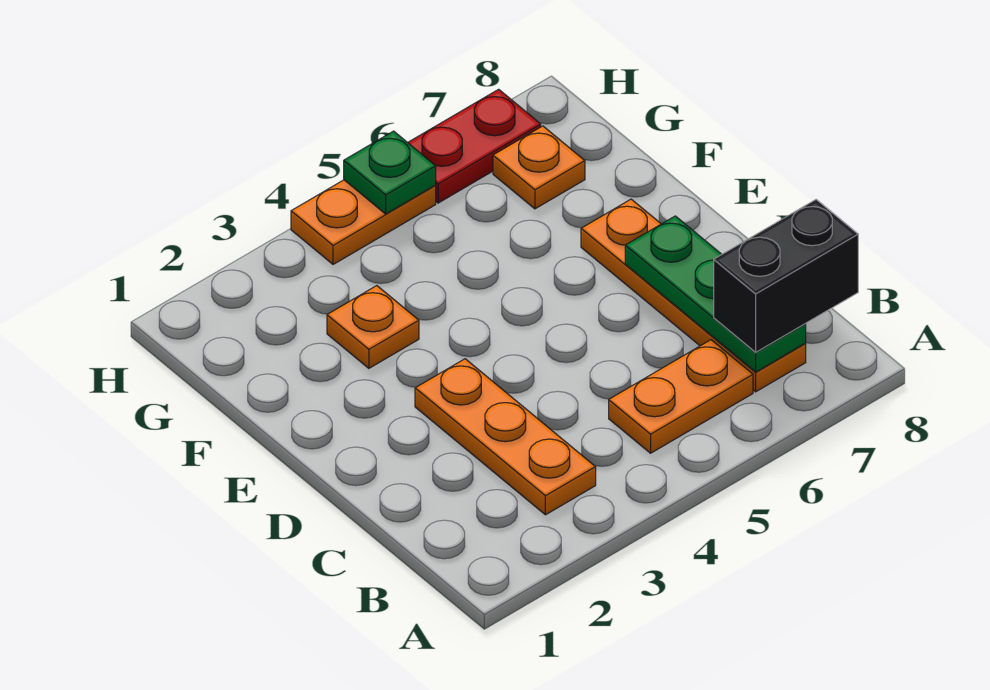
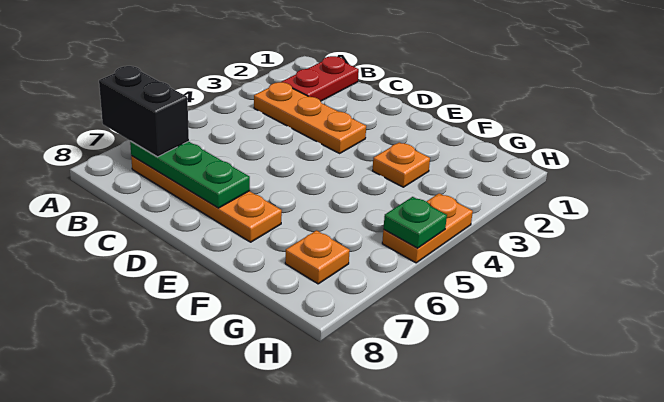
orange plate B5:B6 level 1 -> none
black brick B7:B8 level 3 -> black brick A7:B7 level 3
red plate H6:H7 level 1 -> red plate B1:B2 level 1

